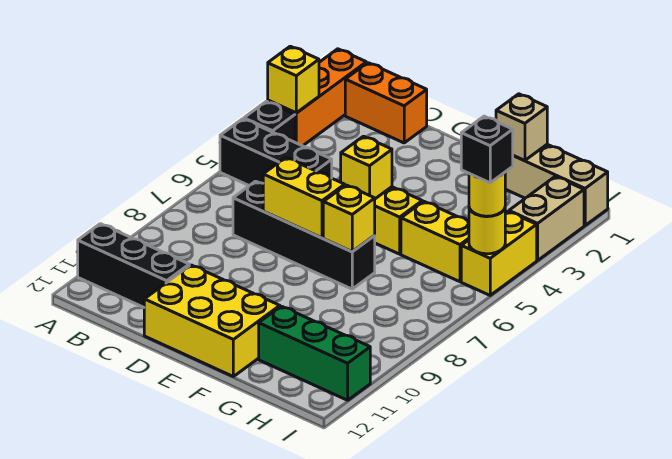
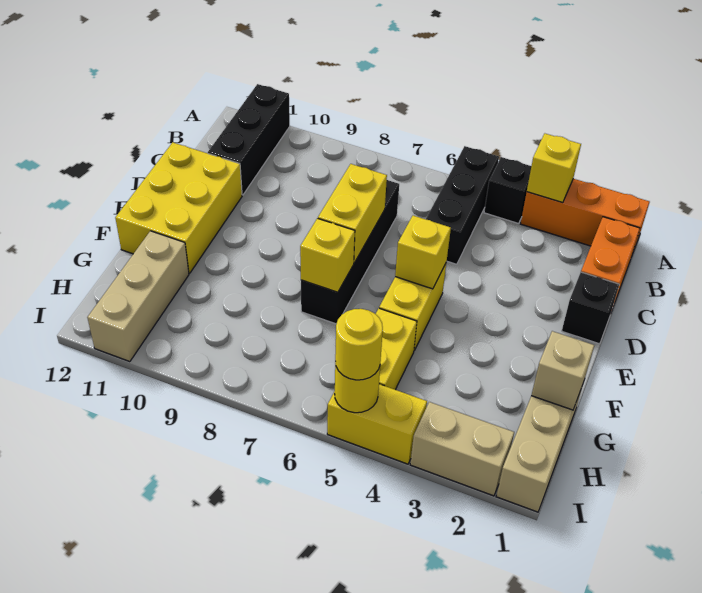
green brick G11:I11 level 1 -> tan brick G11:I11 level 1
black brick I5 level 4 -> black brick D1 level 1

